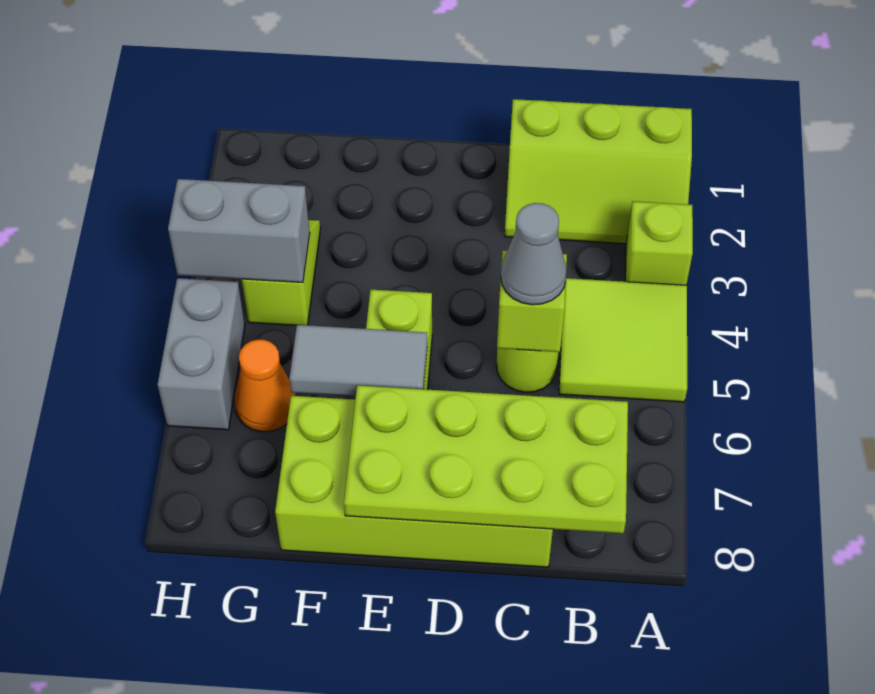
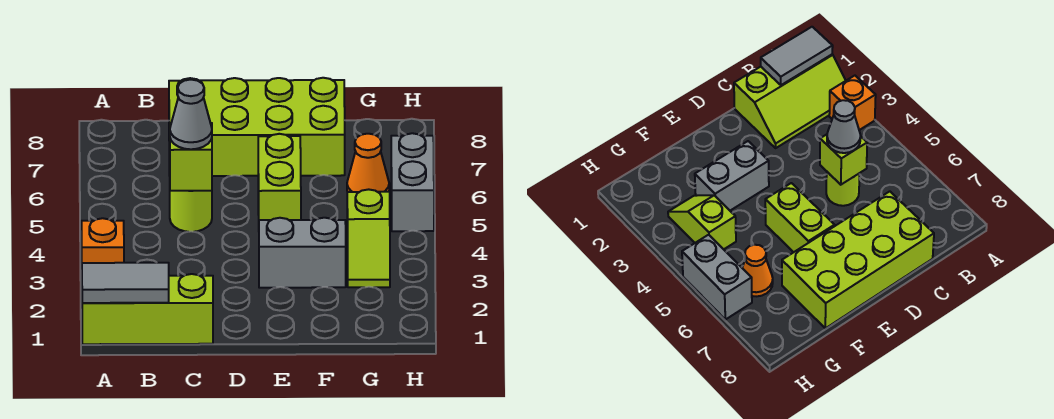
lime brick A3 level 1 -> orange brick A3 level 1
lime tile A4:B5 level 1 -> none
lime plate B7:E8 level 2 -> none
grey tile E6:F6 level 2 -> grey tile A1:B1 level 2
grey brick G4:H4 level 2 -> grey brick E3:F3 level 1

